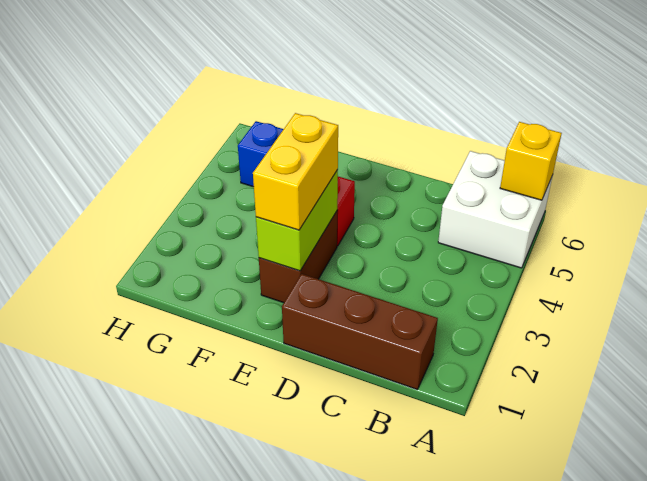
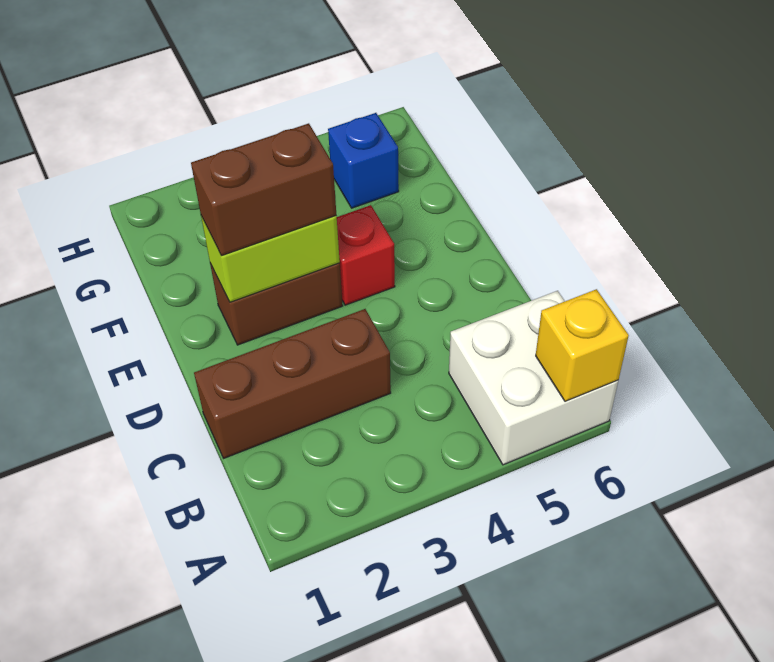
brown brick B1:D1 level 1 -> brown brick C1:C3 level 1
yellow brick E2:E3 level 3 -> brown brick E2:E3 level 3

